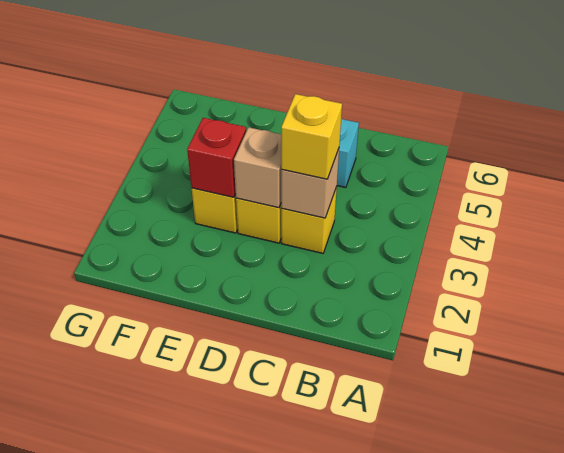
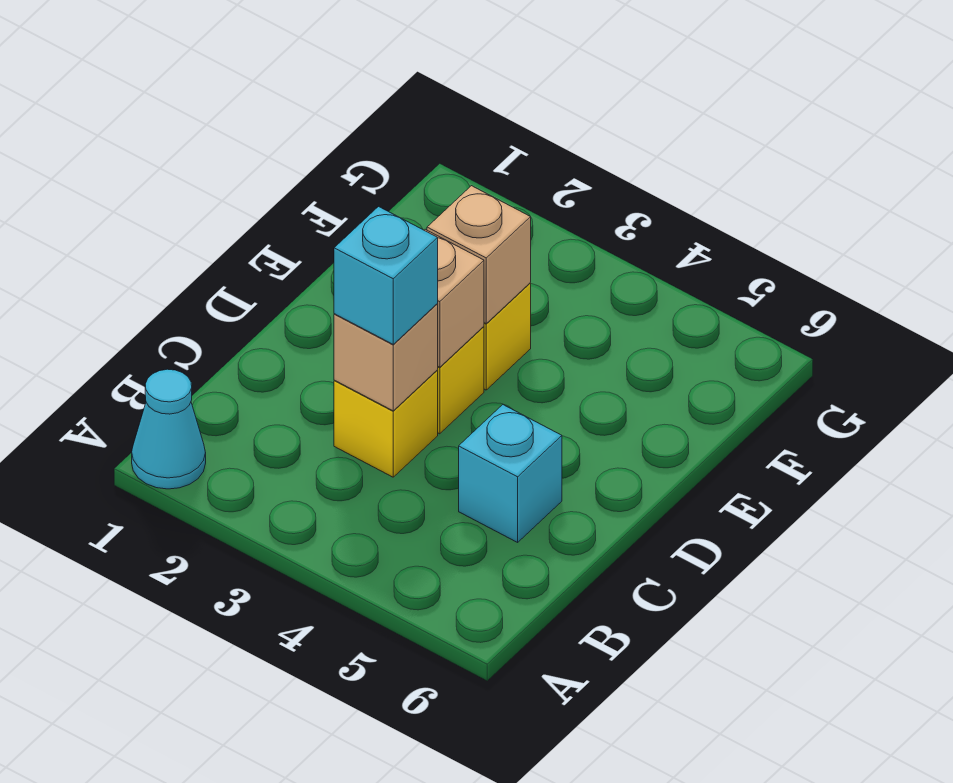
none -> cyan cone A1 level 1
yellow brick C3 level 3 -> cyan brick C3 level 3
red brick E3 level 2 -> tan brick E3 level 2

